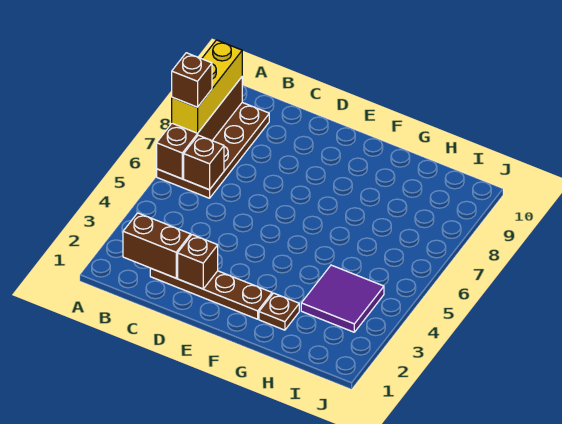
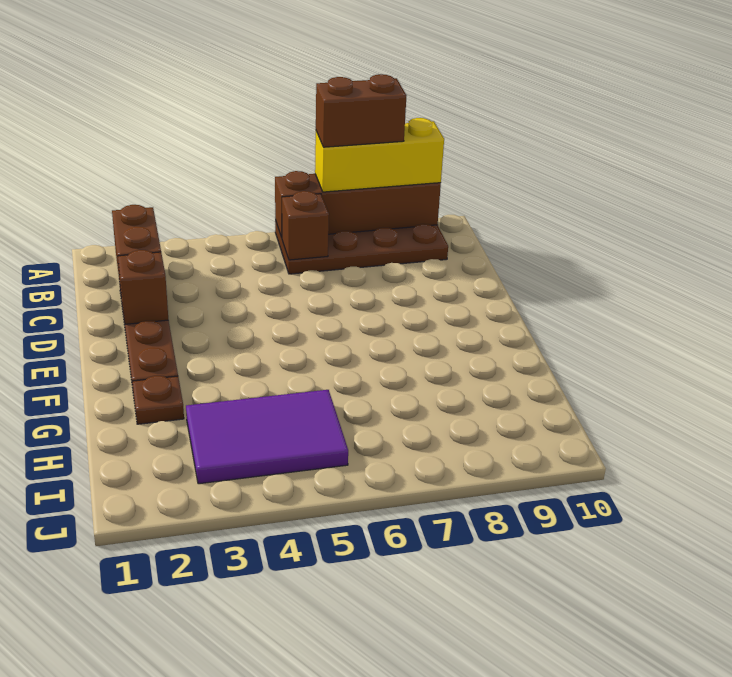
brown brick A7 level 4 -> brown brick A7:A8 level 4
purple tile H3:I4 level 1 -> purple tile H3:I5 level 1

